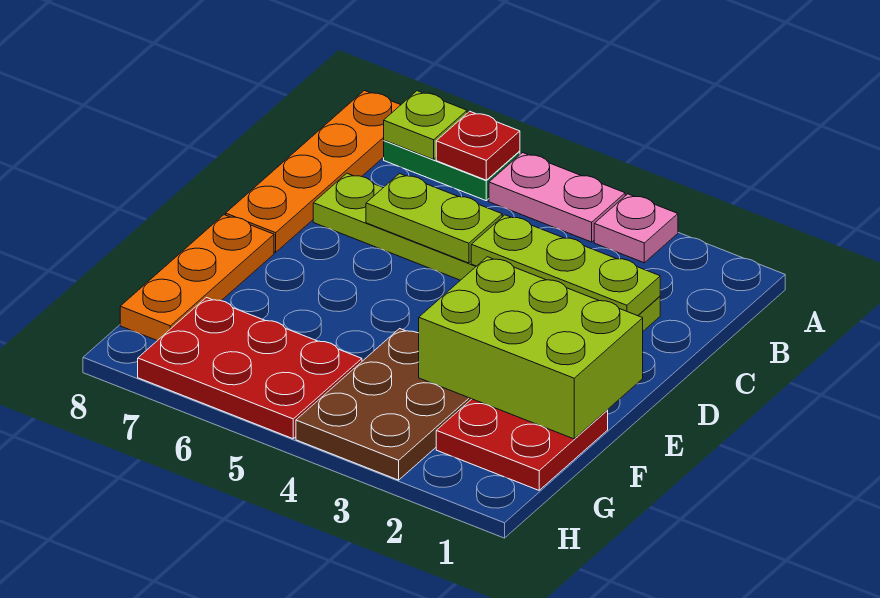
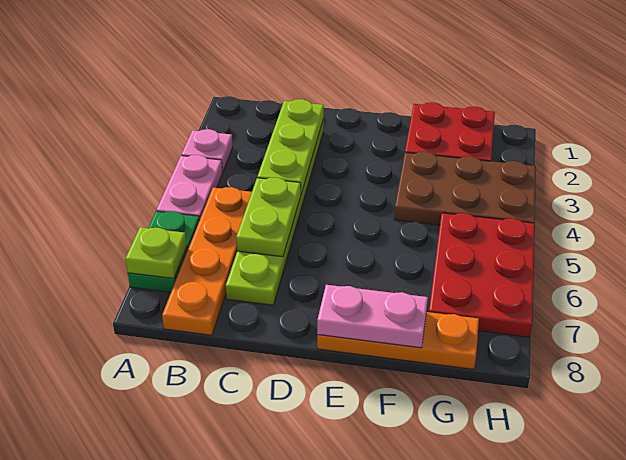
red plate A6 level 2 -> none
orange plate A8:D8 level 1 -> orange plate B5:B8 level 1
lime brick E1:F3 level 2 -> none
none -> pink plate E8:F8 level 2

